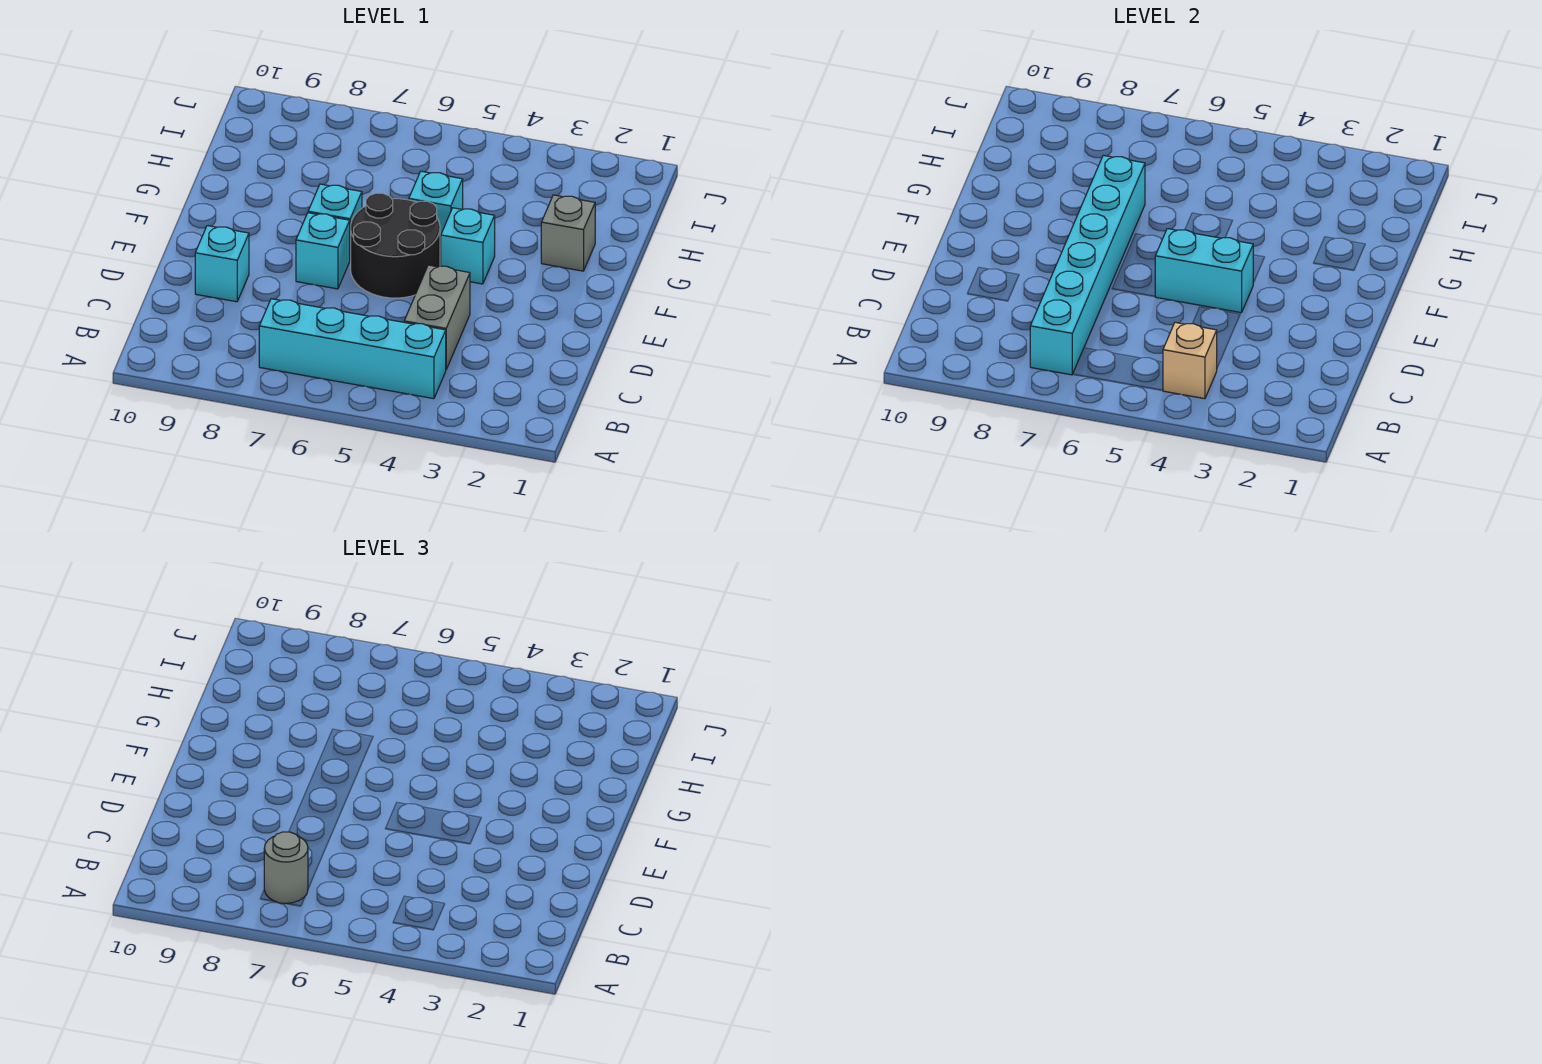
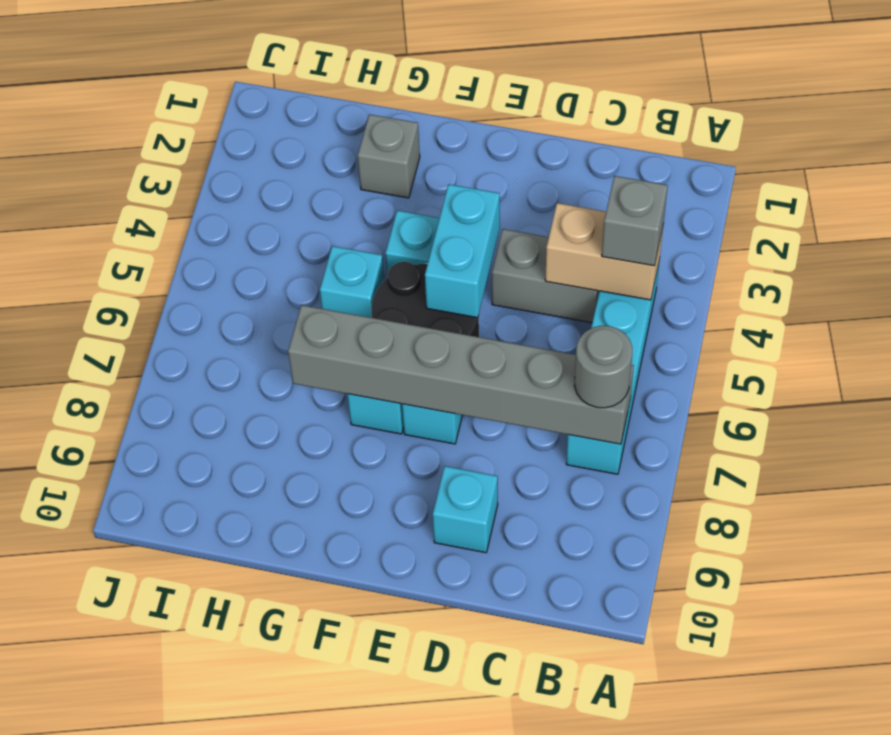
tan brick B4 level 2 -> tan brick B4:C4 level 2
none -> grey brick B4 level 3
cyan brick B7:G7 level 2 -> grey brick B7:G7 level 2

